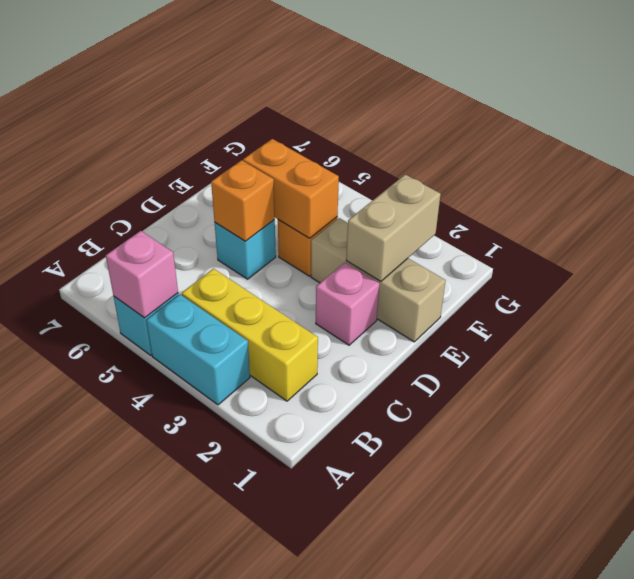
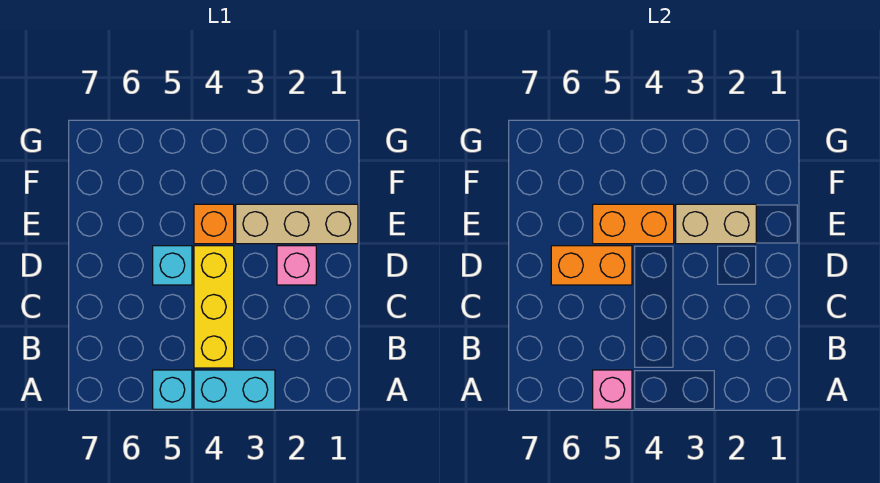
yellow brick B2:B4 level 1 -> yellow brick B4:D4 level 1
orange brick D5 level 2 -> orange brick D5:D6 level 2
tan brick E2:F2 level 2 -> tan brick E2:E3 level 2

